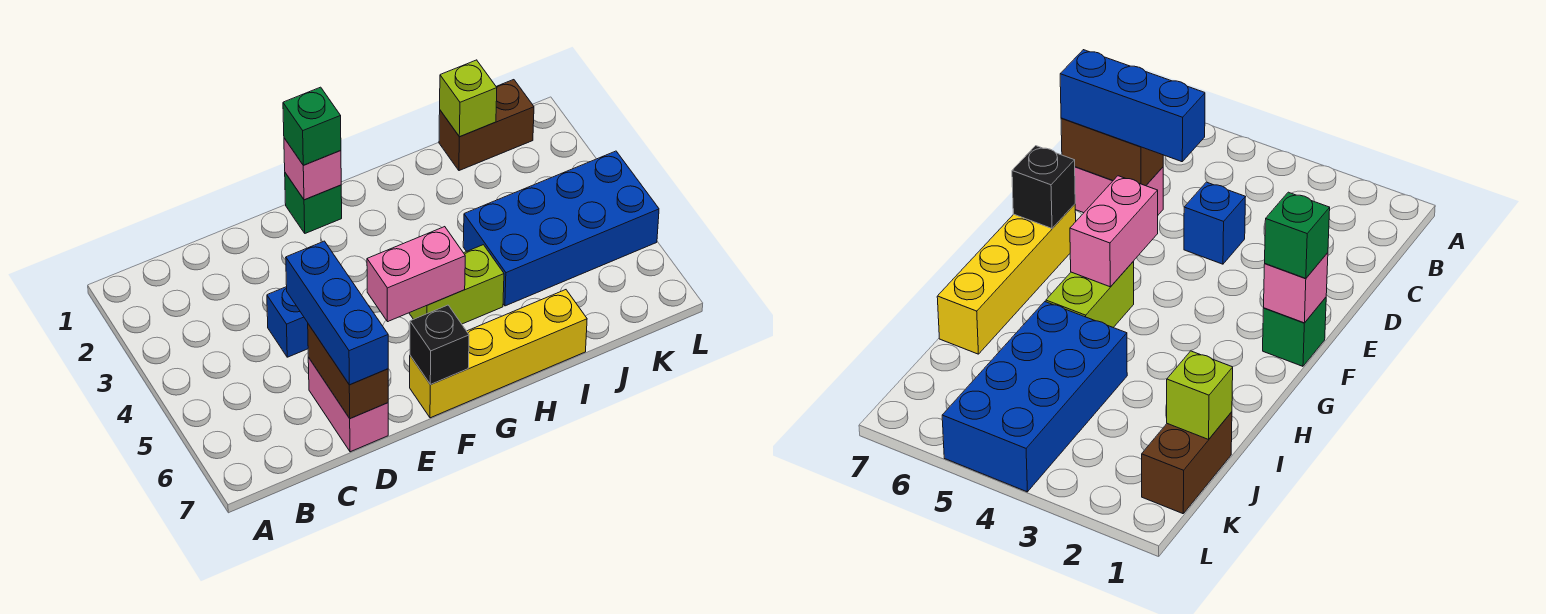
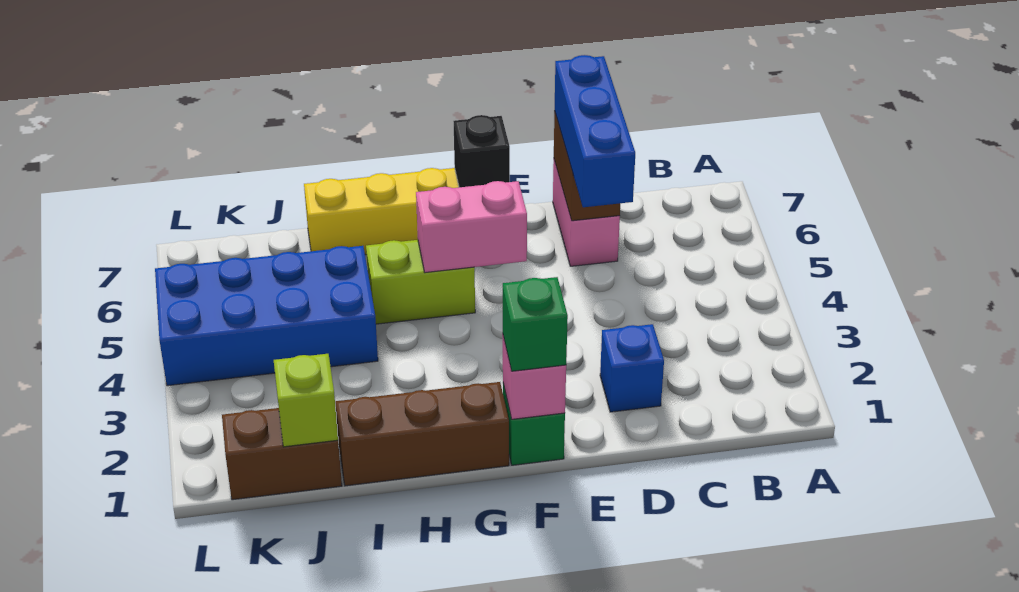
blue brick D4 level 1 -> blue brick D2 level 1
none -> brown brick G1:I1 level 1

